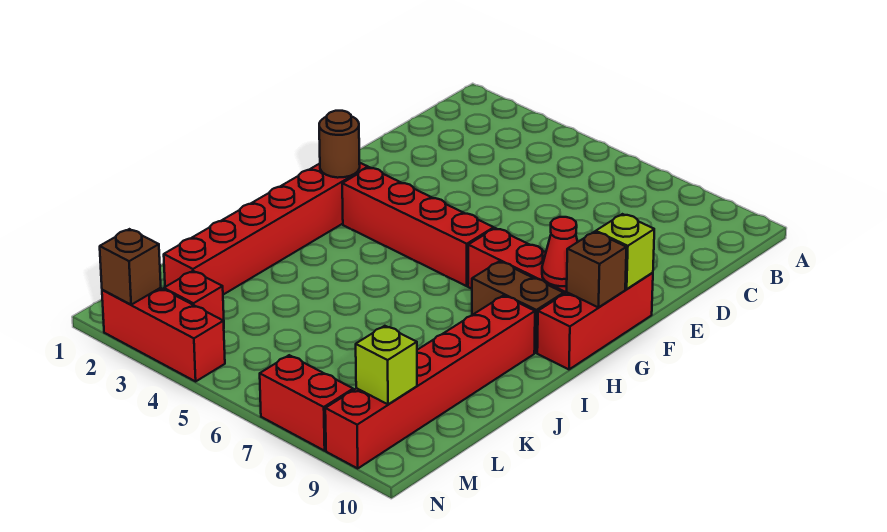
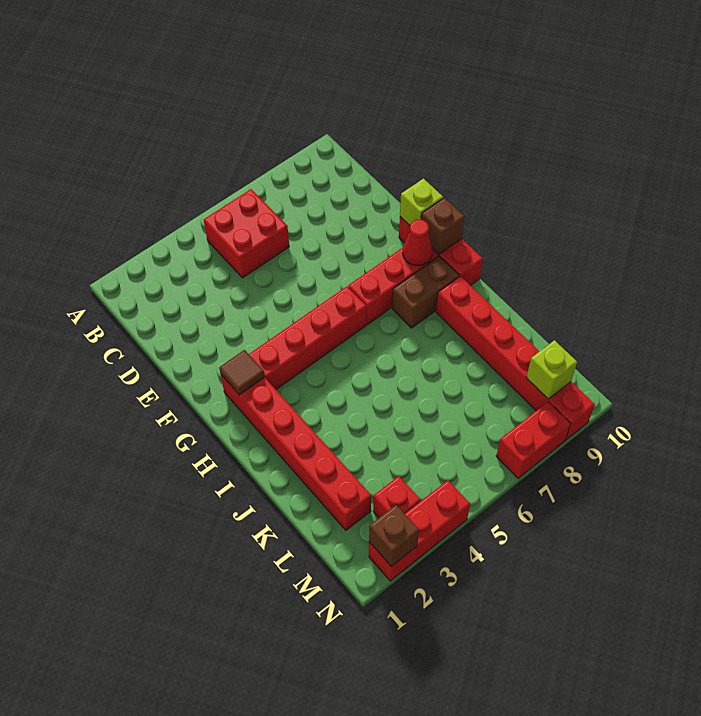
none -> red brick B5:C6 level 1
brown round brick G2 level 2 -> brown tile G2 level 2

